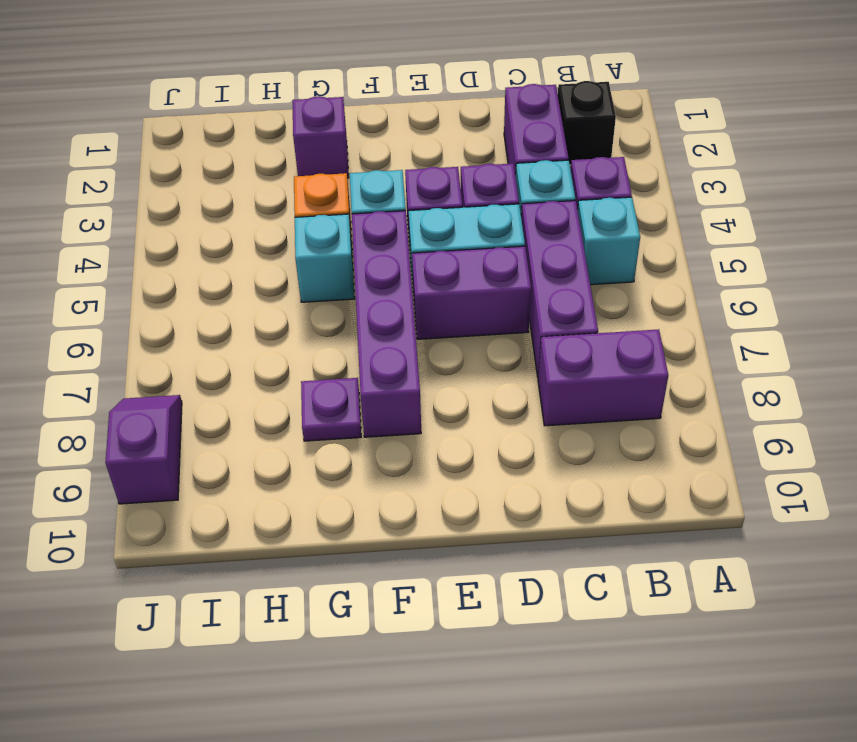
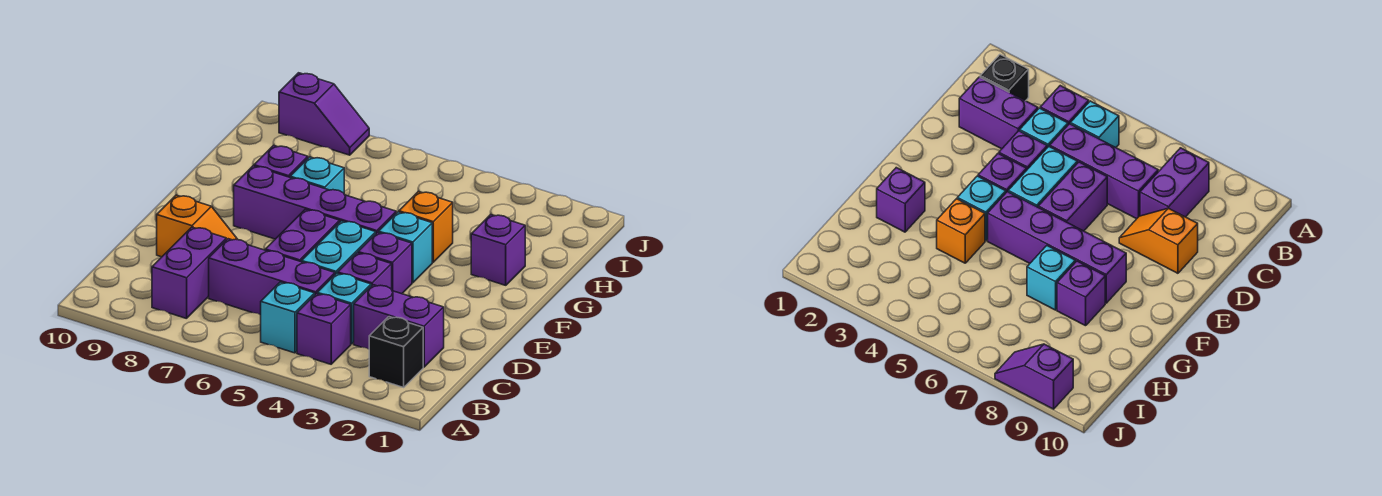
none -> orange slope D8:D9 level 1 top 9
cyan brick G5 level 1 -> cyan brick G7 level 1
purple plate G8 level 1 -> purple brick G8 level 1

